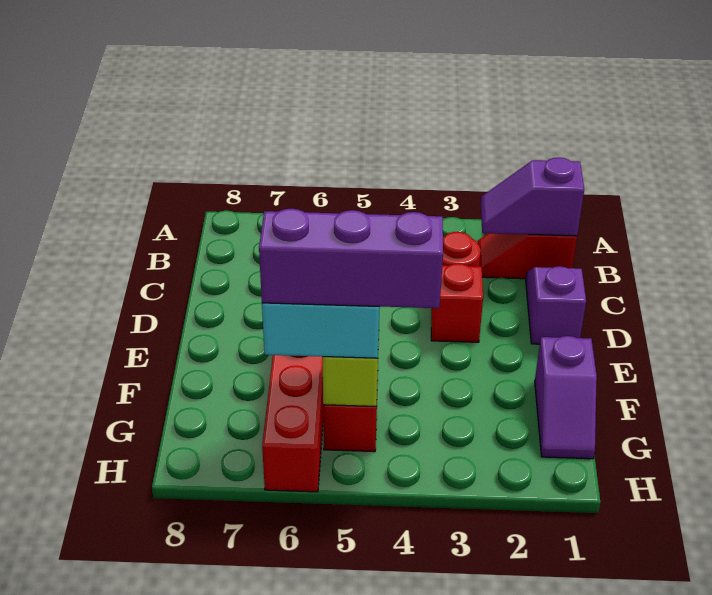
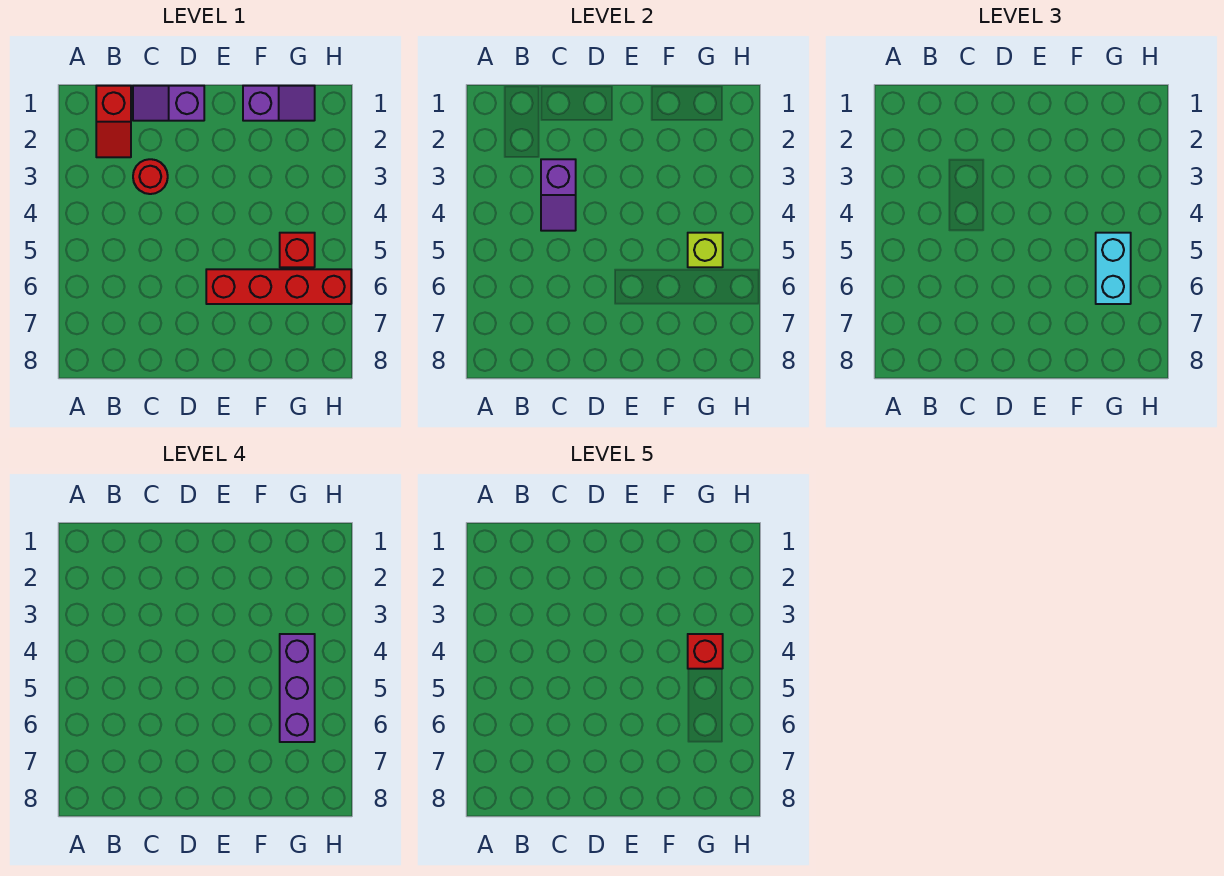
purple slope B1:B2 level 2 top 1 -> purple slope C3:C4 level 2 top 3
red brick D3 level 1 -> red brick G4 level 5

